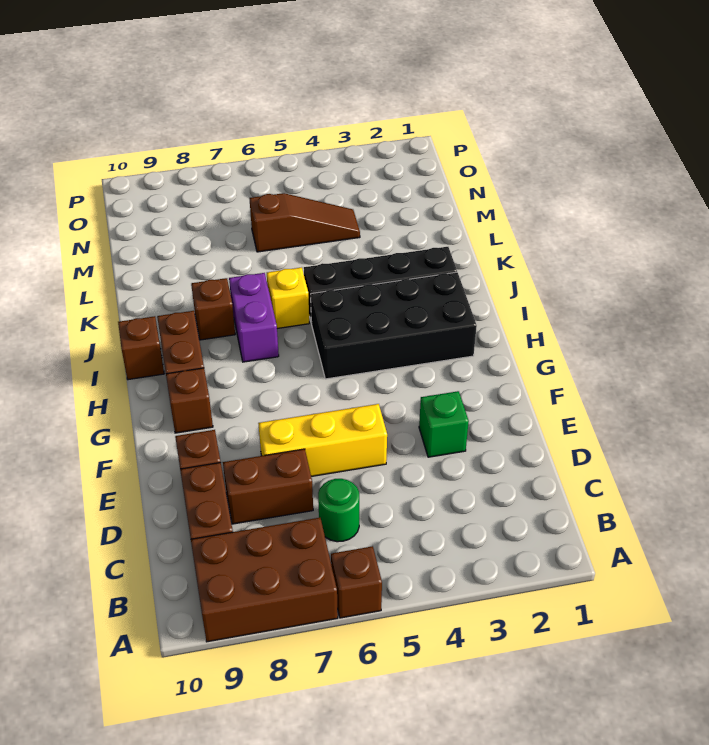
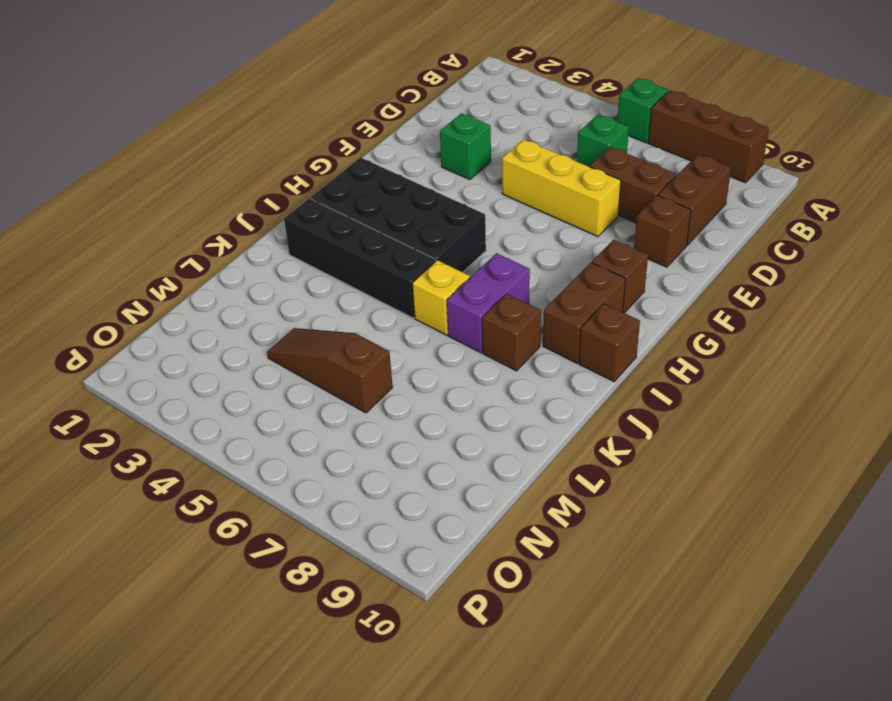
brown brick A6 level 1 -> green brick A6 level 1
brown brick A7:B9 level 1 -> brown brick A7:A9 level 1
green round brick C6 level 1 -> green brick C6 level 1

